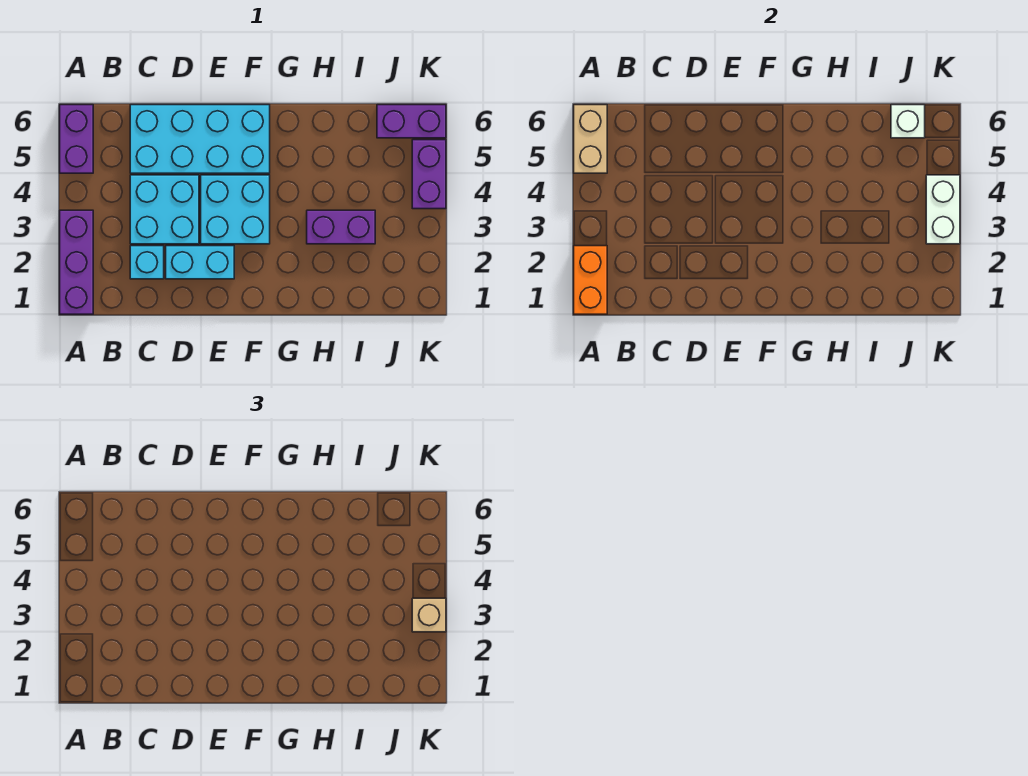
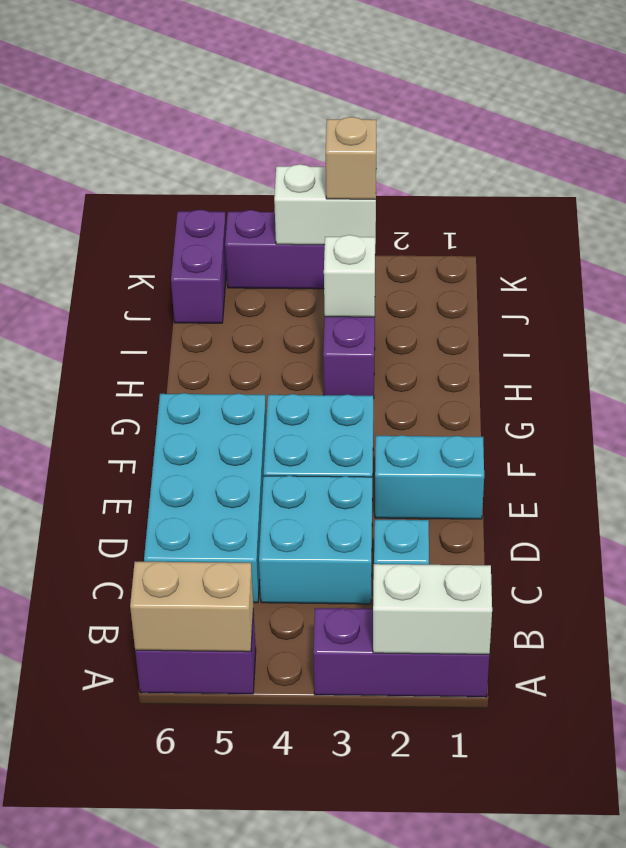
orange brick A1:A2 level 2 -> white brick A1:A2 level 2
cyan brick D2:E2 level 1 -> cyan brick E1:E2 level 1
white brick J6 level 2 -> white brick I3 level 2

